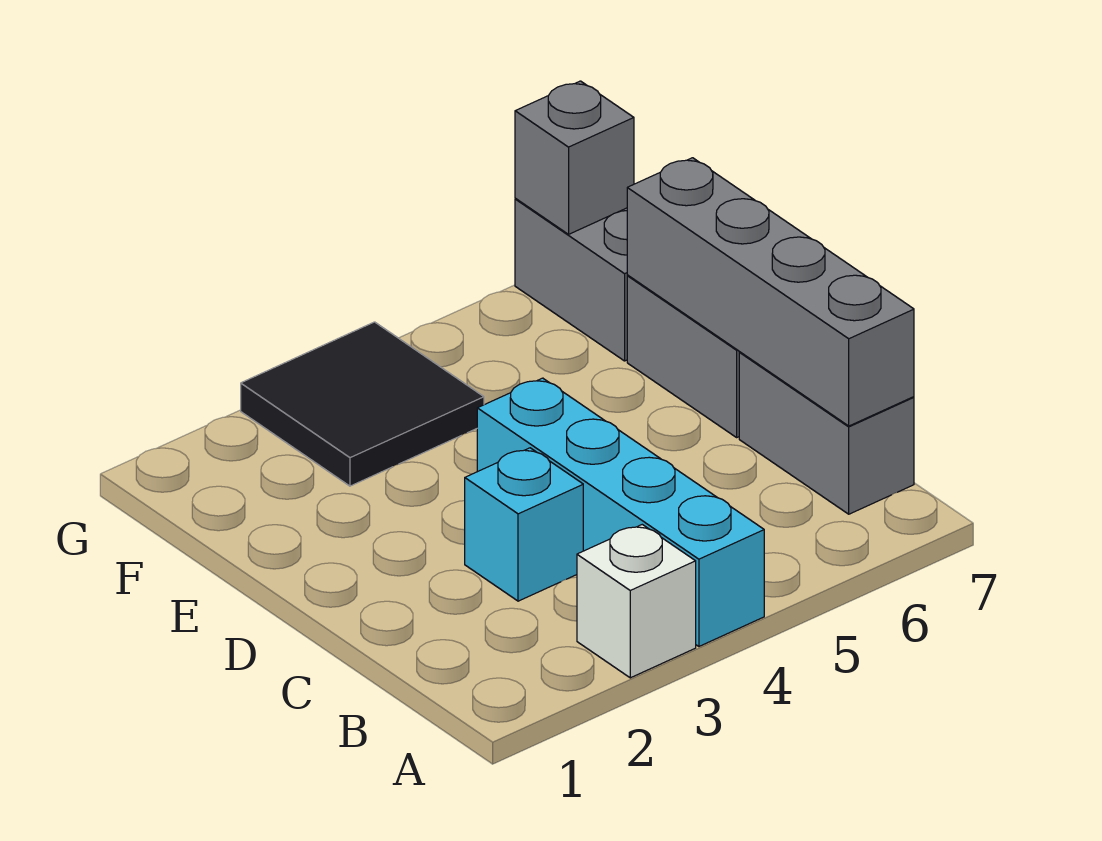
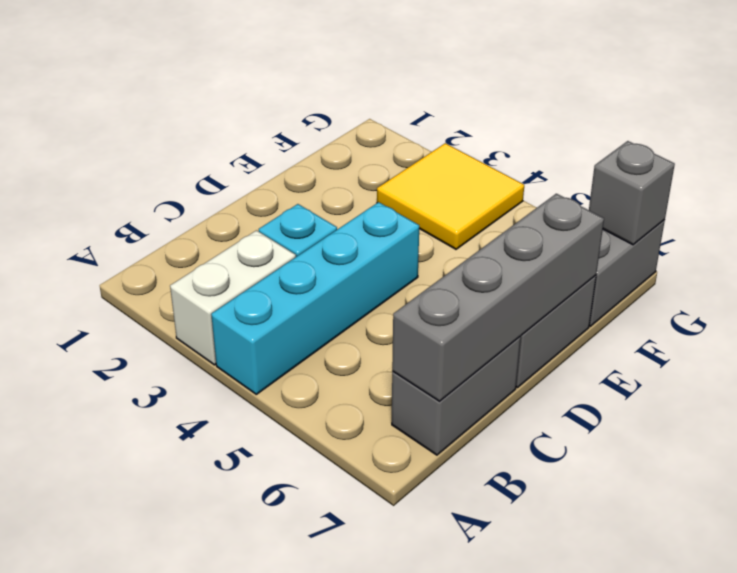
white brick A3 level 1 -> white brick A3:B3 level 1
black tile F3:G4 level 1 -> yellow tile F3:G4 level 1

